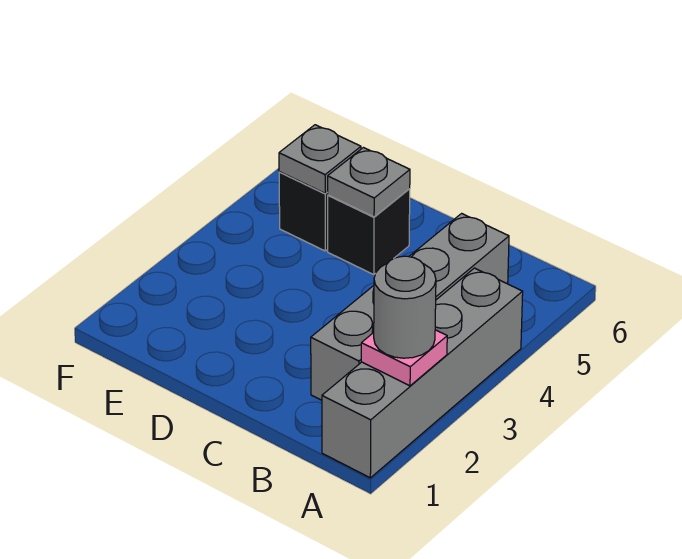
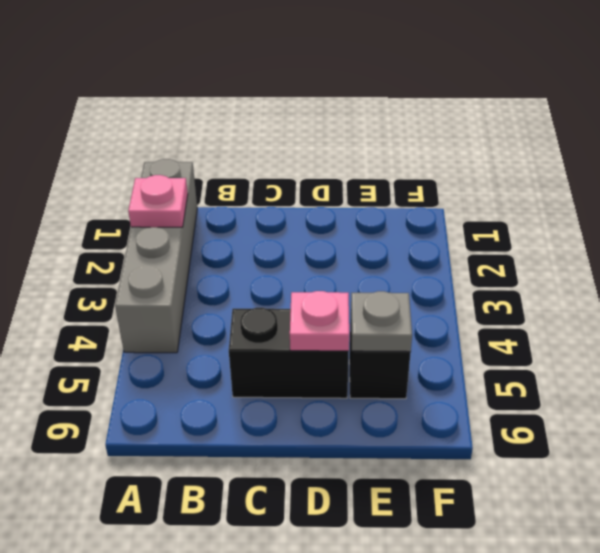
grey round brick A2 level 3 -> none
grey brick B2:B5 level 1 -> none
black brick D5 level 1 -> black brick C5:D5 level 1
grey plate D5 level 2 -> pink plate D5 level 2

